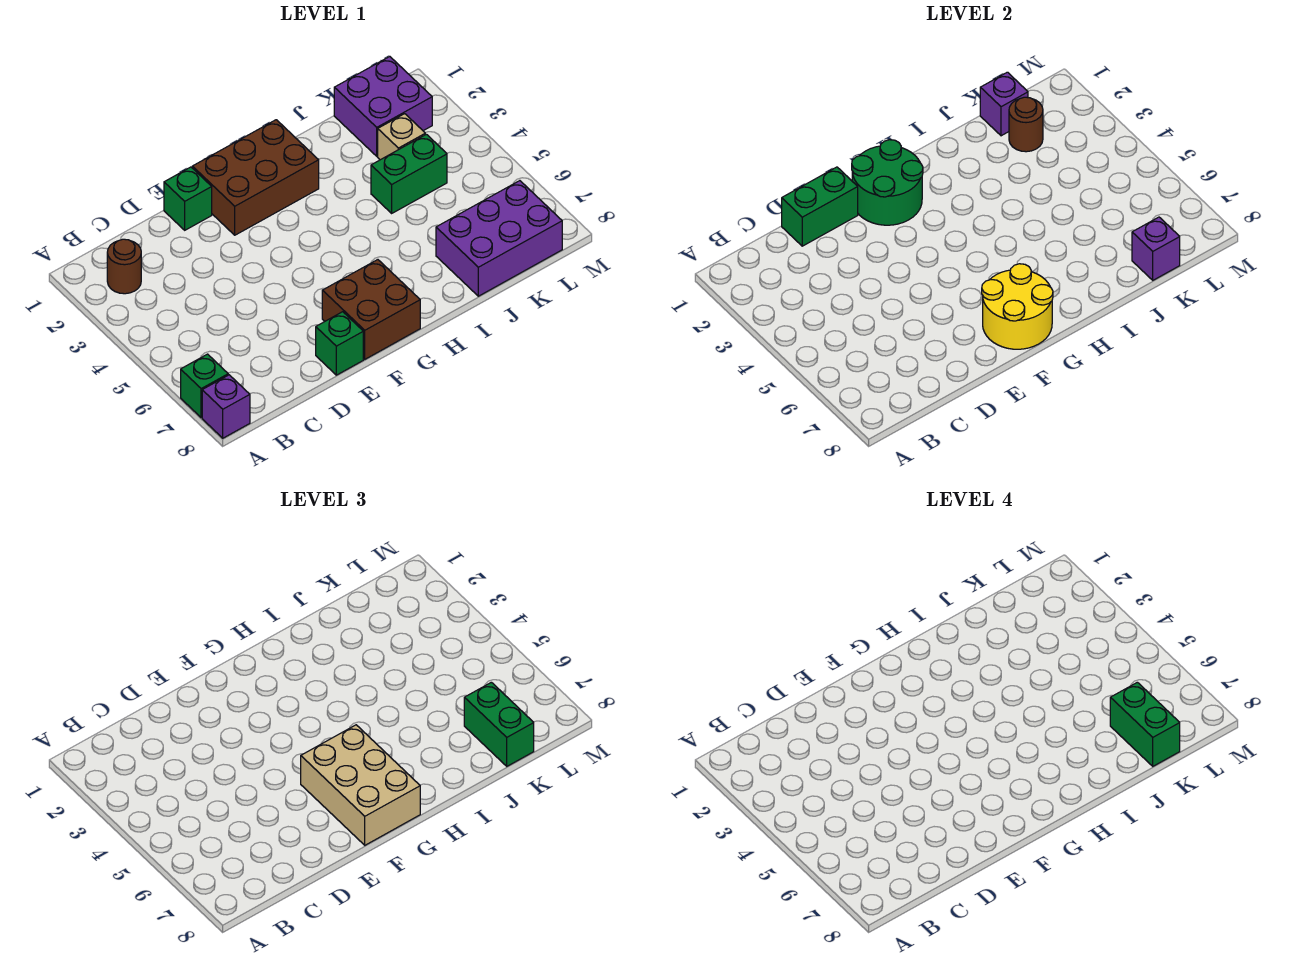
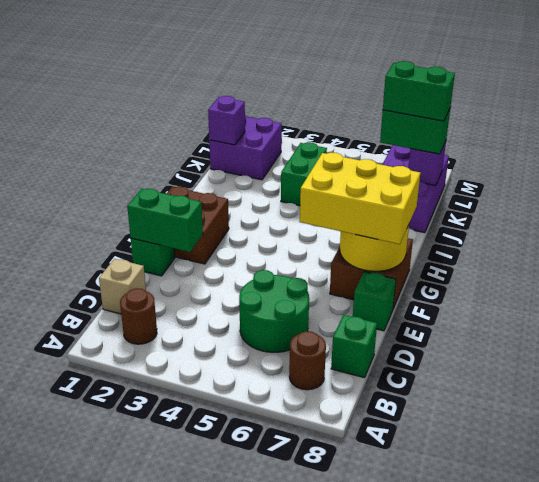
green brick A7 level 1 -> green brick C8 level 1
purple brick A8 level 1 -> none
green brick D1:E1 level 2 -> green brick E1:E2 level 2
brown brick F1:H2 level 1 -> brown brick F1:G2 level 1
green round brick F1:G2 level 2 -> green round brick C5:D6 level 1
tan brick F6:G8 level 3 -> yellow brick F6:G8 level 3
brown round brick K2 level 2 -> brown round brick B7 level 1
tan brick K3 level 1 -> tan brick C1 level 1

